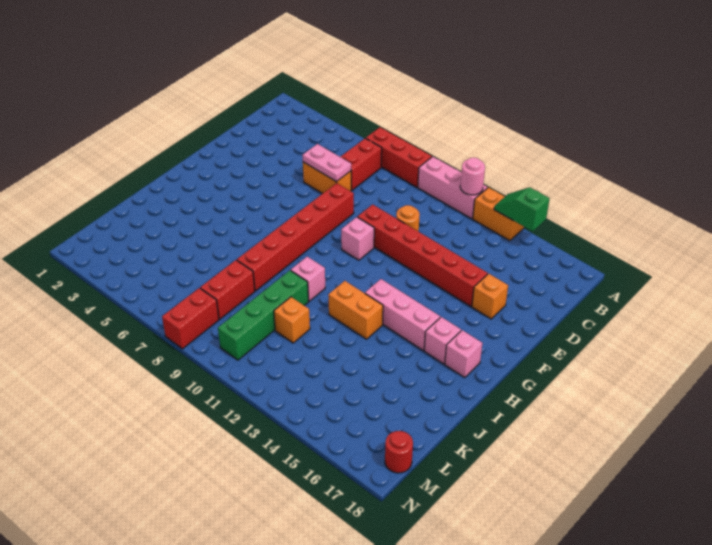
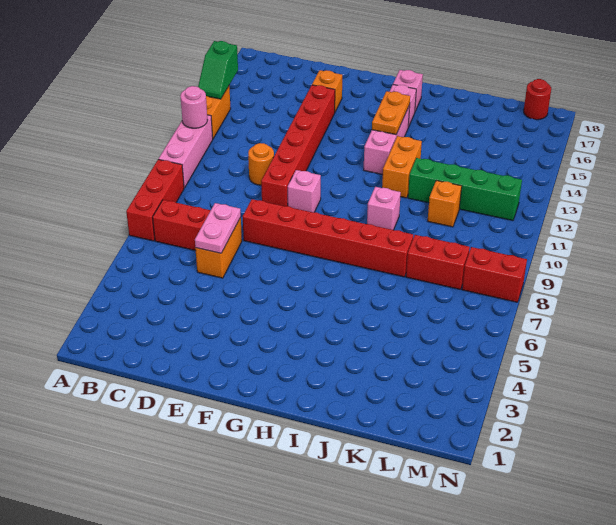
none -> orange plate H14:H15 level 2
green brick J10:M10 level 1 -> green brick J12:M12 level 1

